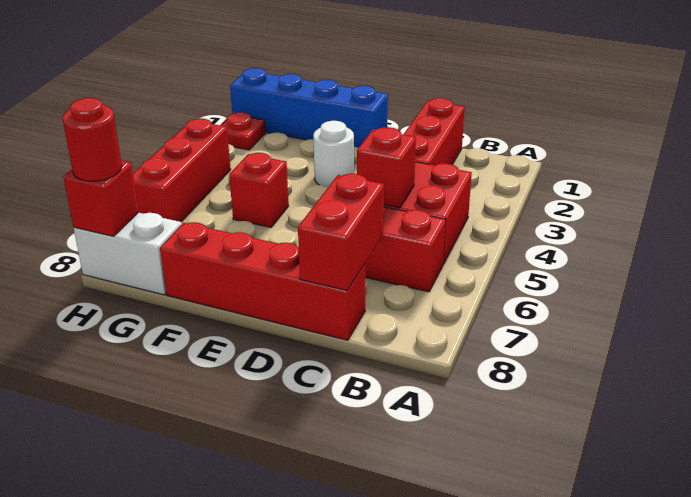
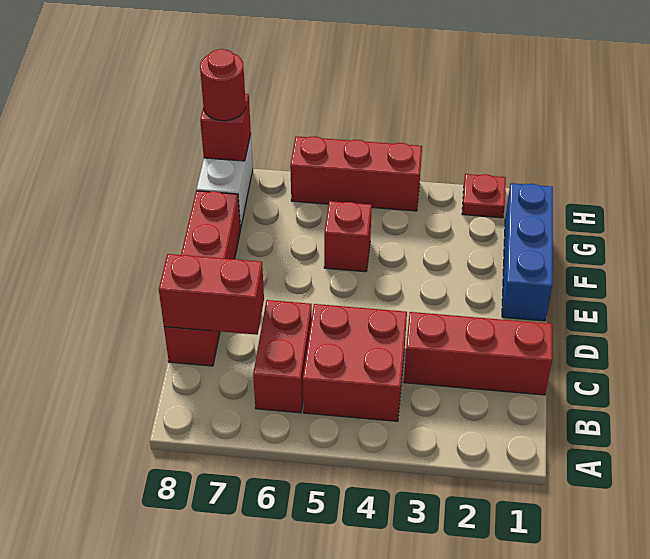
red brick C5 level 2 -> none
blue brick E1:H1 level 1 -> blue brick E1:G1 level 1
white round brick E3 level 1 -> none

